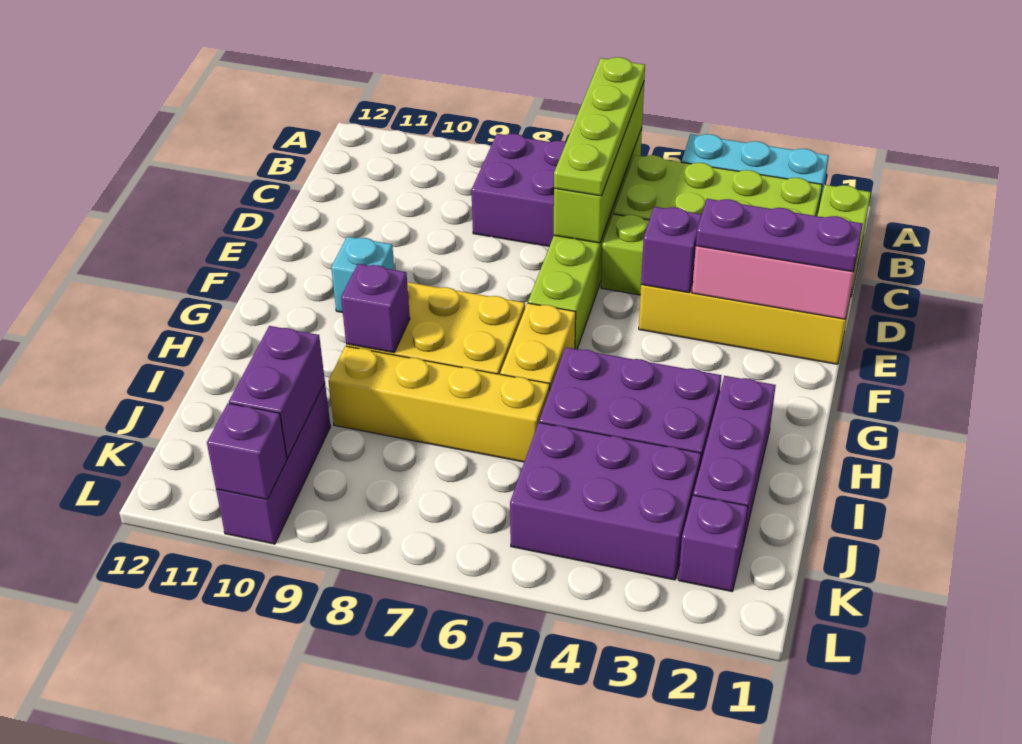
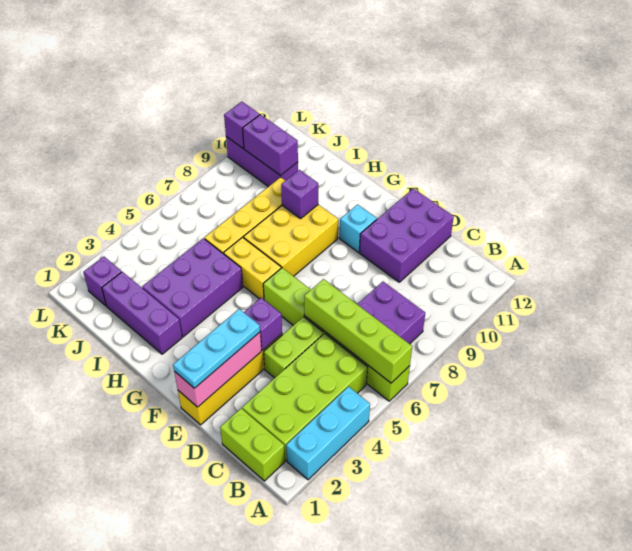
lime plate A6:D6 level 3 -> none
purple plate E1:E3 level 3 -> cyan plate E1:E3 level 3
purple brick J3:K5 level 1 -> purple brick D10:E12 level 1

